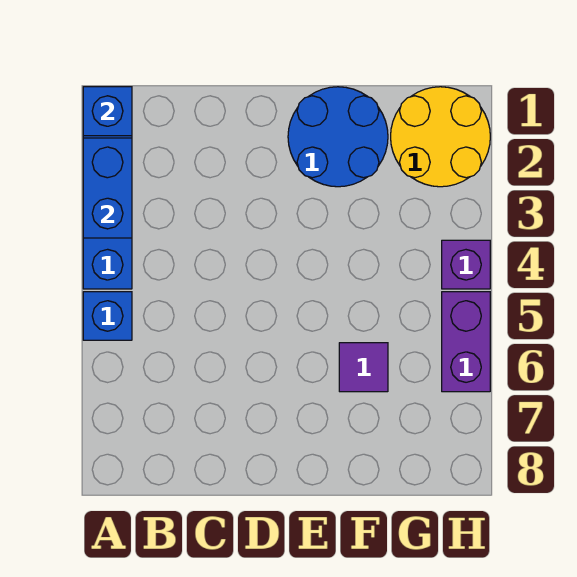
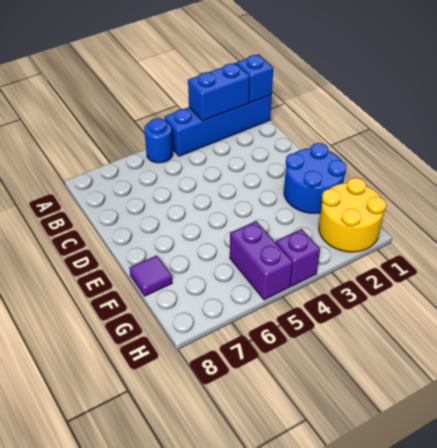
blue brick A5 level 1 -> blue round brick A5 level 1
purple tile F6 level 1 -> purple tile F8 level 1
purple brick H5:H6 level 1 -> purple brick G5:H5 level 1

